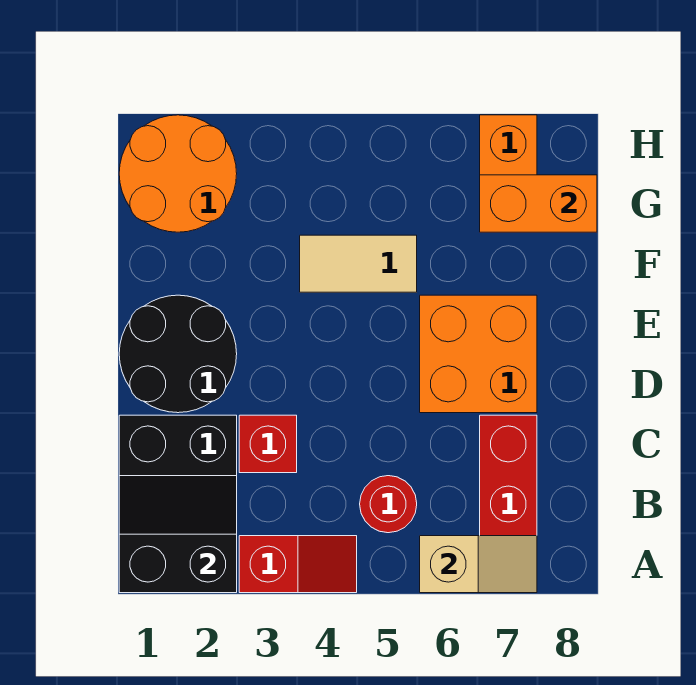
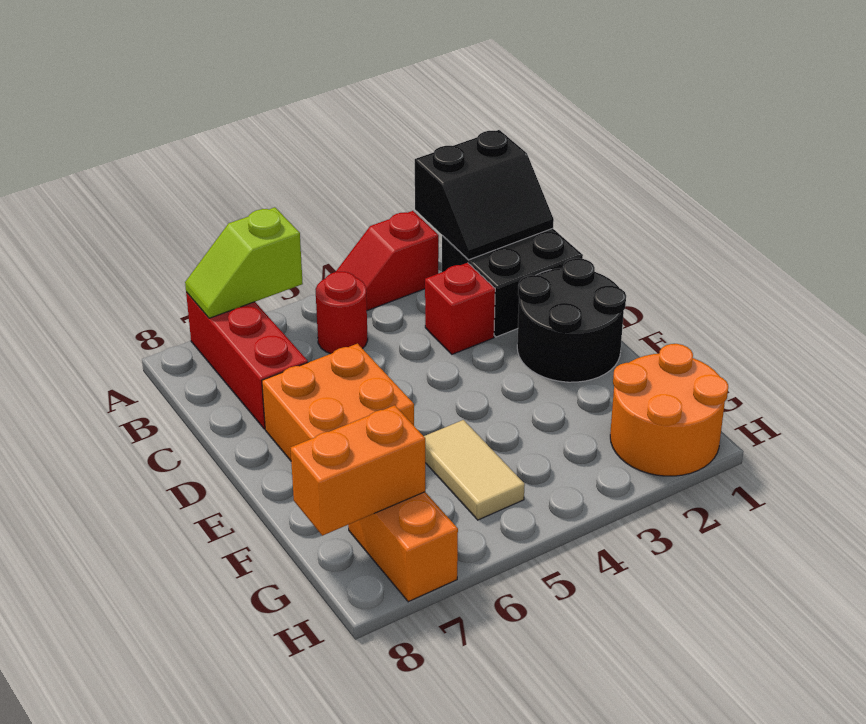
tan slope A6:A7 level 2 top 6 -> lime slope A6:A7 level 2 top 6
tan tile F4:F5 level 1 -> tan tile F5:G5 level 1

